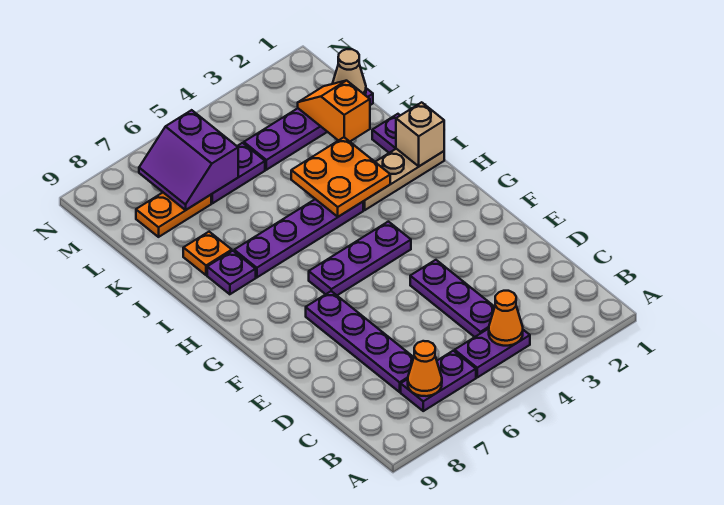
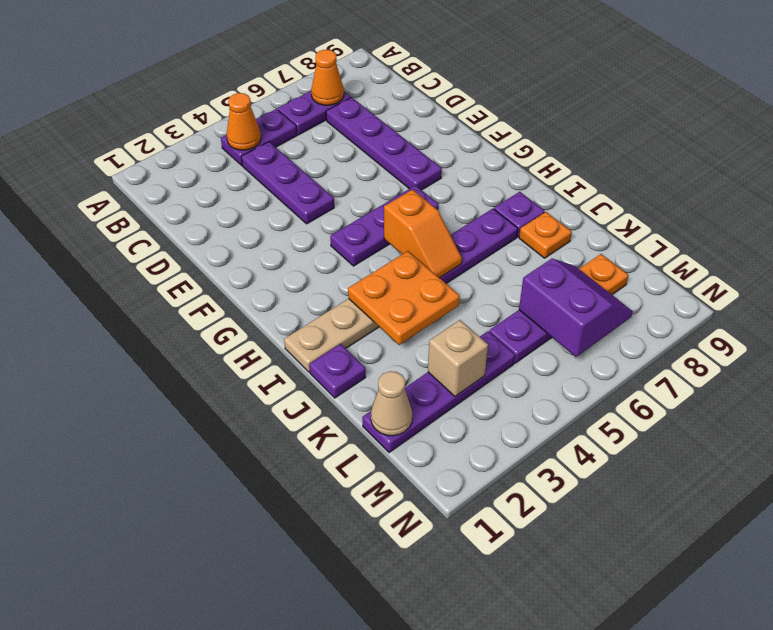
tan brick I1 level 2 -> tan brick L3 level 2
orange slope K2:L2 level 2 top K -> orange slope H5:I5 level 2 top H

